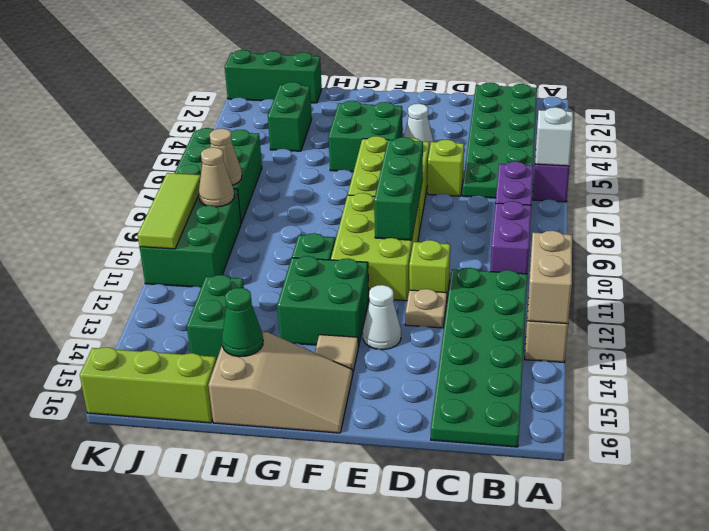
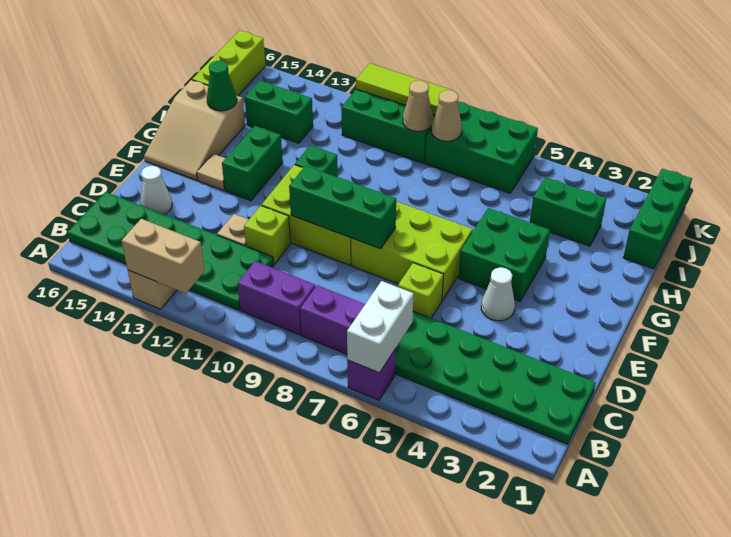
white brick A6 level 2 -> white brick A6:B6 level 2
white cone E13 level 1 -> white cone D15 level 1
green brick F12:G13 level 1 -> green brick F13:G13 level 1

